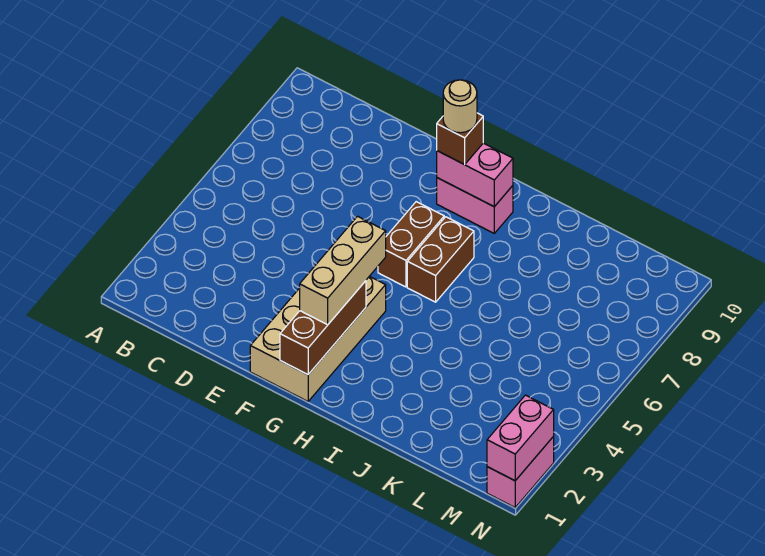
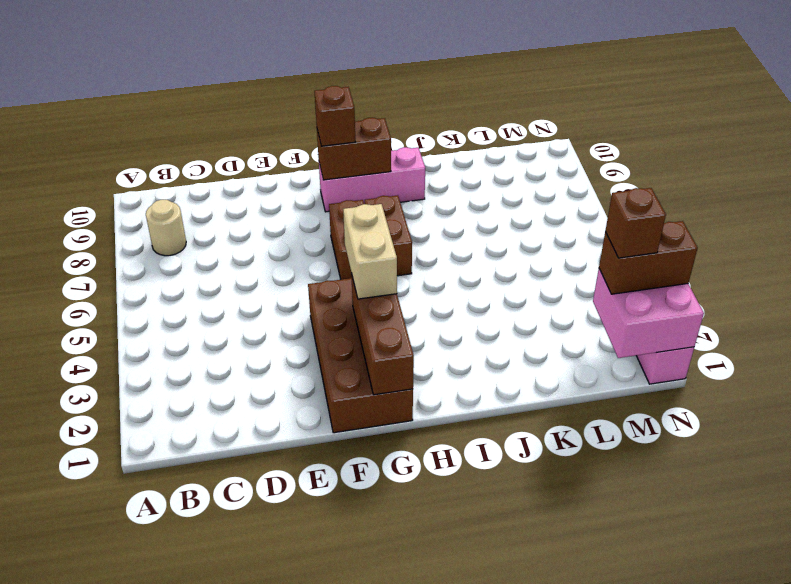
tan brick F1:G4 level 1 -> brown brick F1:G4 level 1
tan brick G2:G4 level 3 -> tan brick G3:G4 level 3
pink brick G9:H9 level 1 -> pink brick G9:I9 level 1
pink brick G9:H9 level 2 -> brown brick G9:H9 level 2
tan round brick G9 level 4 -> tan round brick B8 level 1
none -> brown brick M2:N2 level 3
none -> brown brick M2 level 4
pink brick N1:N2 level 2 -> pink brick M1:N2 level 2

